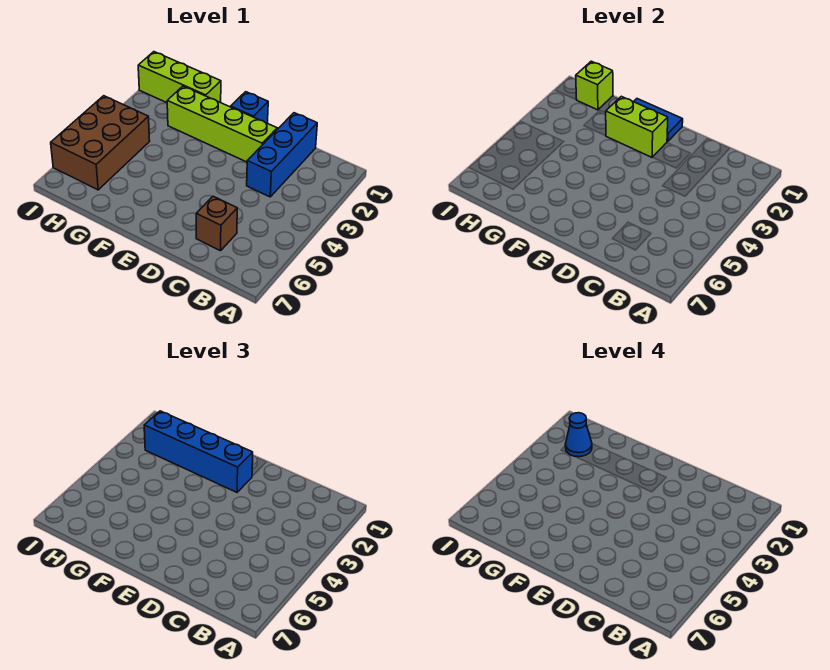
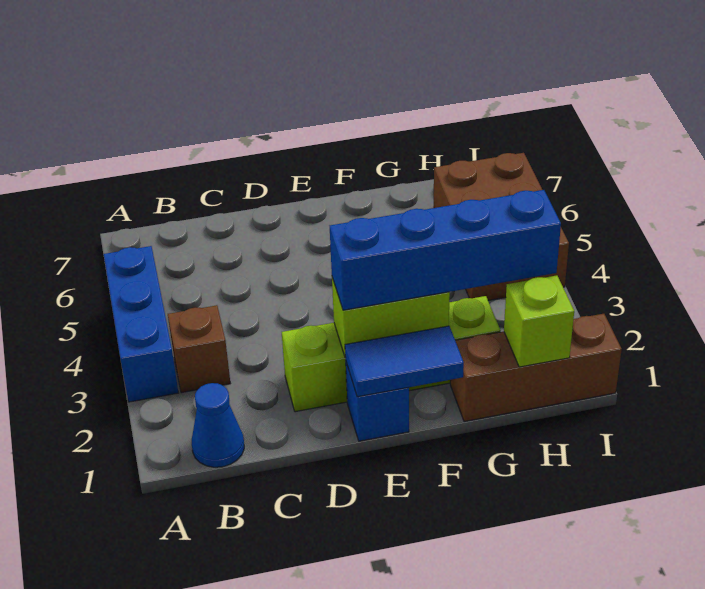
blue brick C1:C3 level 1 -> blue brick A3:A5 level 1
brown brick C6 level 1 -> brown brick B3 level 1
lime brick G1:I1 level 1 -> brown brick G1:I1 level 1
blue cone H2 level 4 -> blue cone B1 level 1

